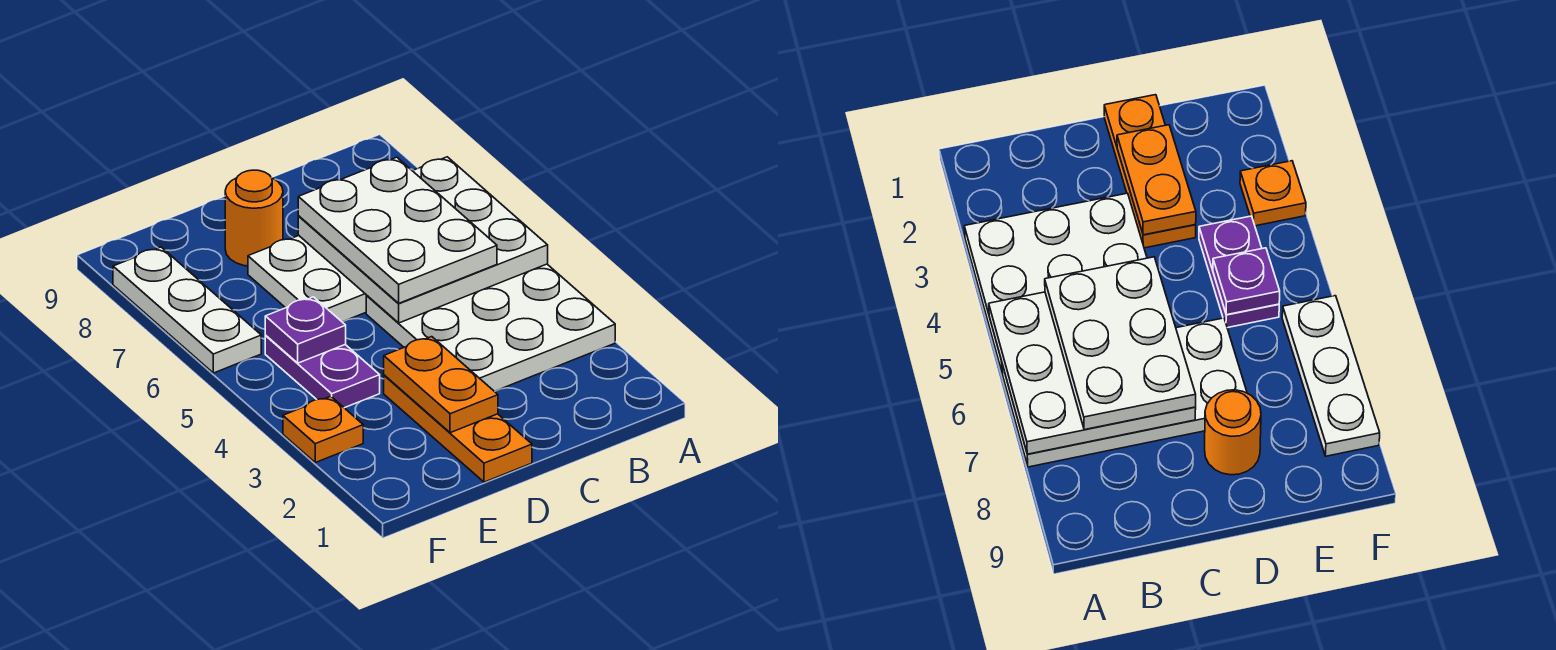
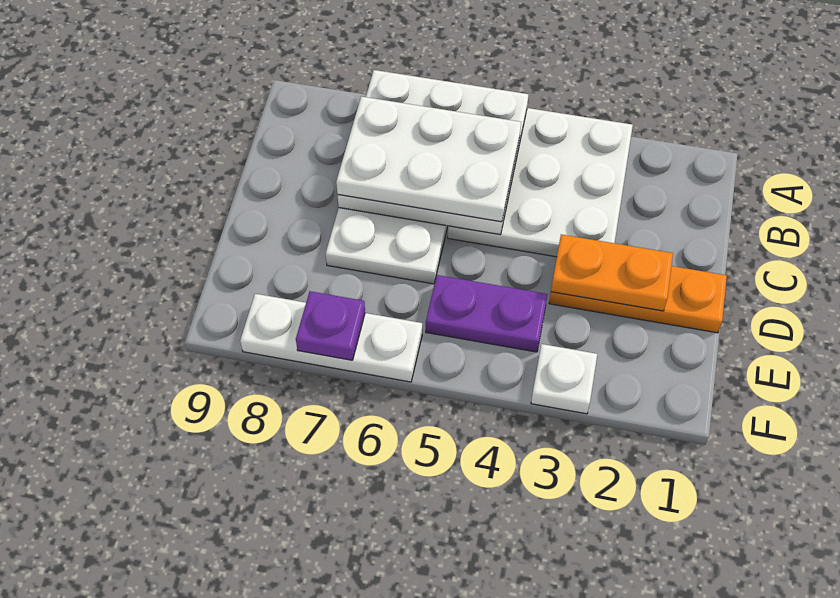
orange round brick D8 level 1 -> none
purple plate E5 level 2 -> purple plate F7 level 2
orange plate F3 level 1 -> white plate F3 level 1

